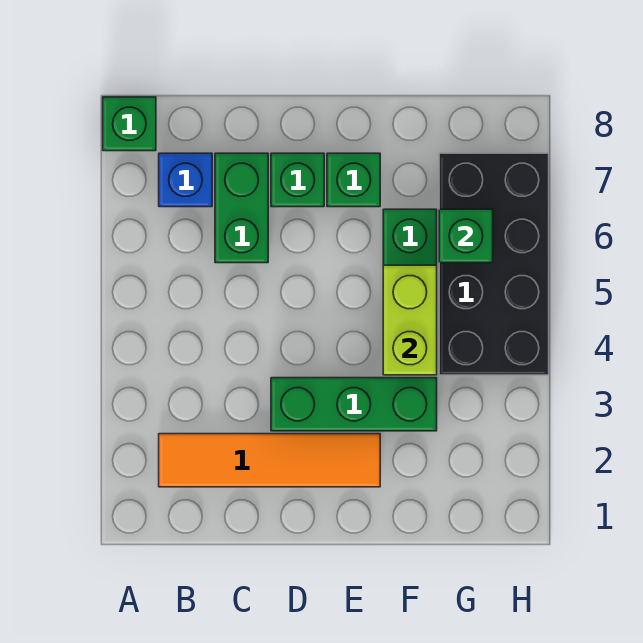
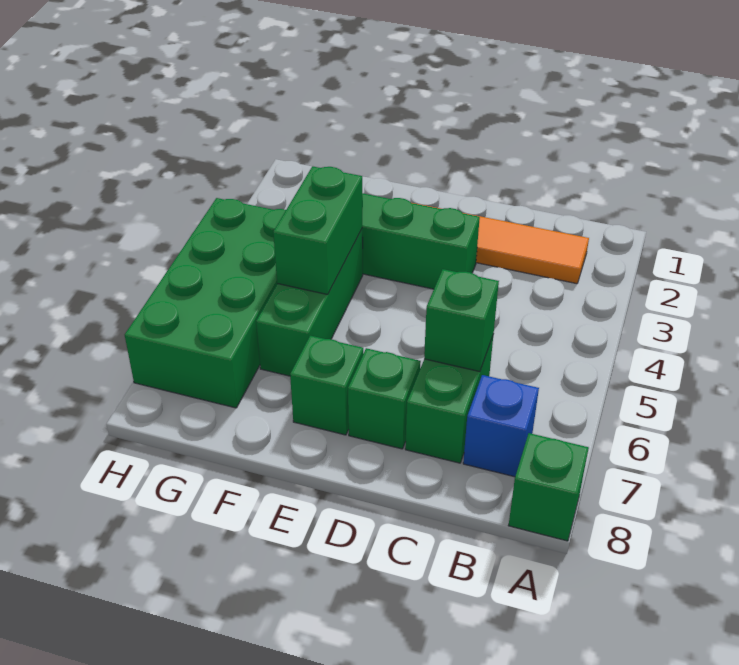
lime brick F4:F5 level 2 -> green brick F4:F5 level 2
black brick G4:H7 level 1 -> green brick G4:H7 level 1
green brick G6 level 2 -> green brick C6 level 2

